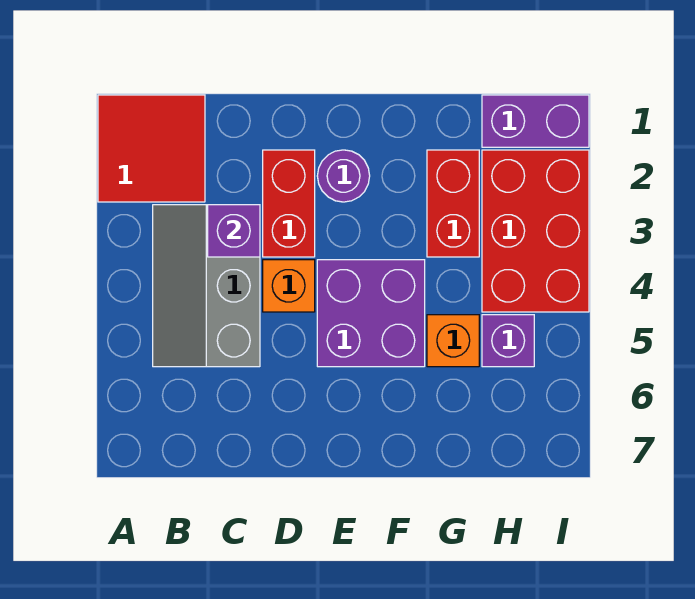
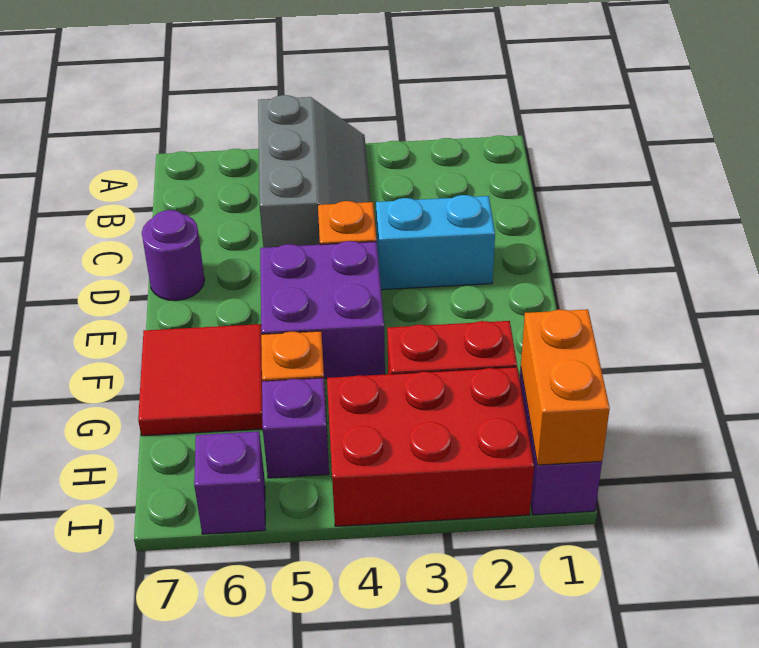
red tile A1:B2 level 1 -> red tile F6:G7 level 1
grey slope B3:C5 level 1 top C -> grey slope A4:C5 level 1 top 5
purple brick C3 level 2 -> purple brick I6 level 1
red brick D2:D3 level 1 -> cyan brick D2:D3 level 1
purple round brick E2 level 1 -> purple round brick D7 level 1
none -> orange brick H1:I1 level 2

